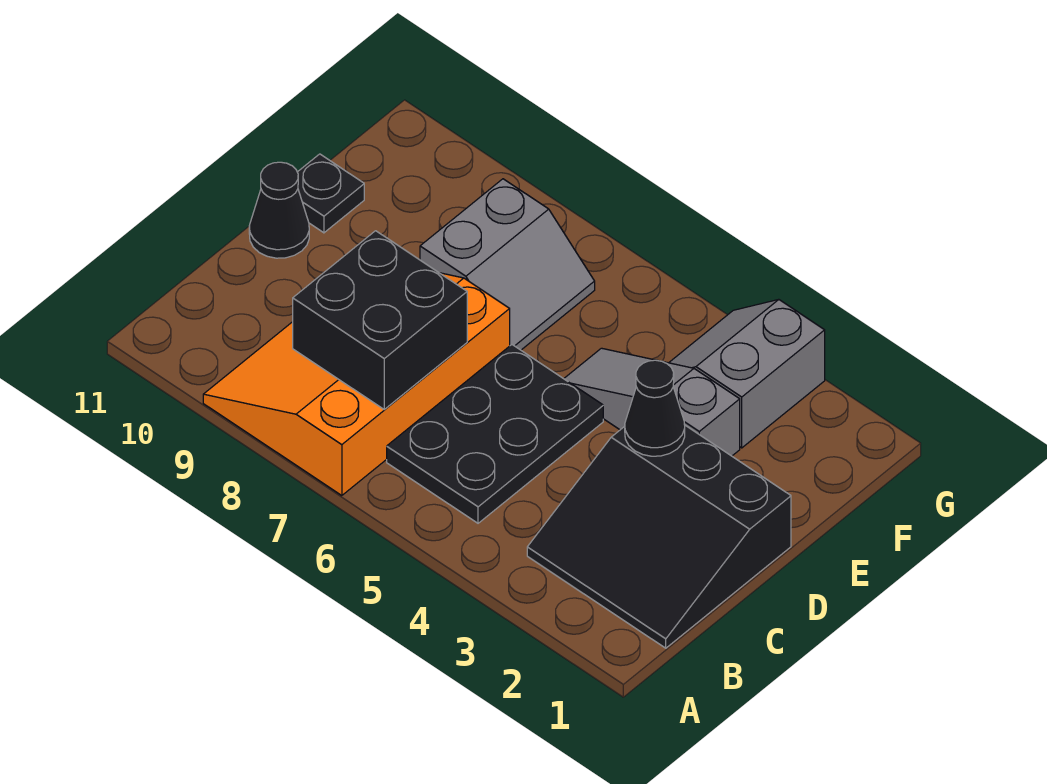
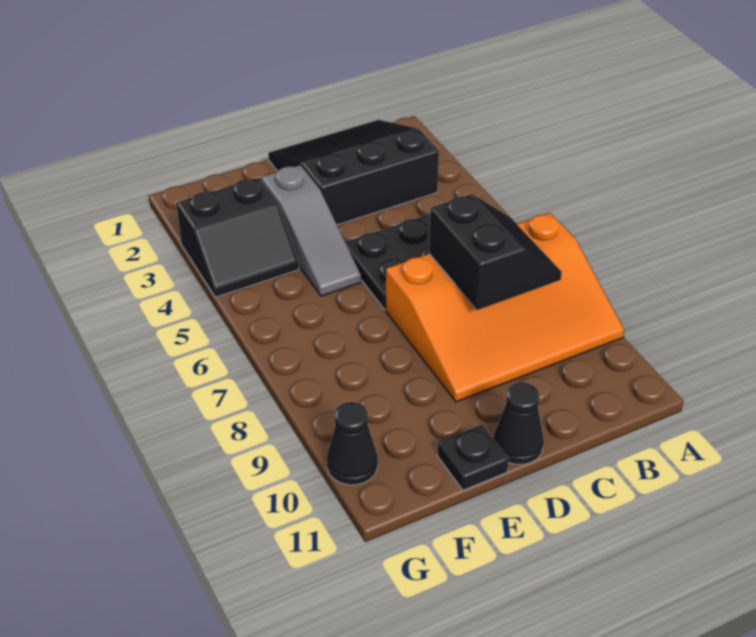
black slope B1:D3 level 1 top D -> black slope B1:D3 level 1 top 3
black brick B7:C8 level 2 -> black slope B7:C8 level 2 top C
black cone D3 level 2 -> black cone G10 level 1
grey slope E7:F8 level 1 top 8 -> none
grey slope F3:G4 level 1 top 3 -> black slope F3:G4 level 1 top 3

